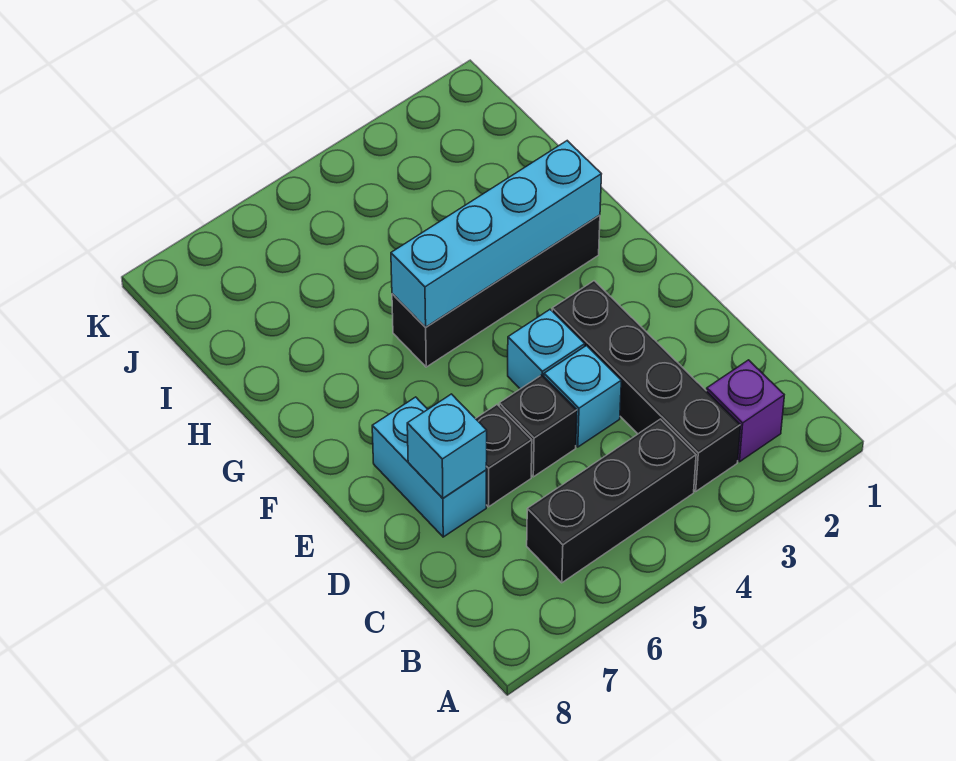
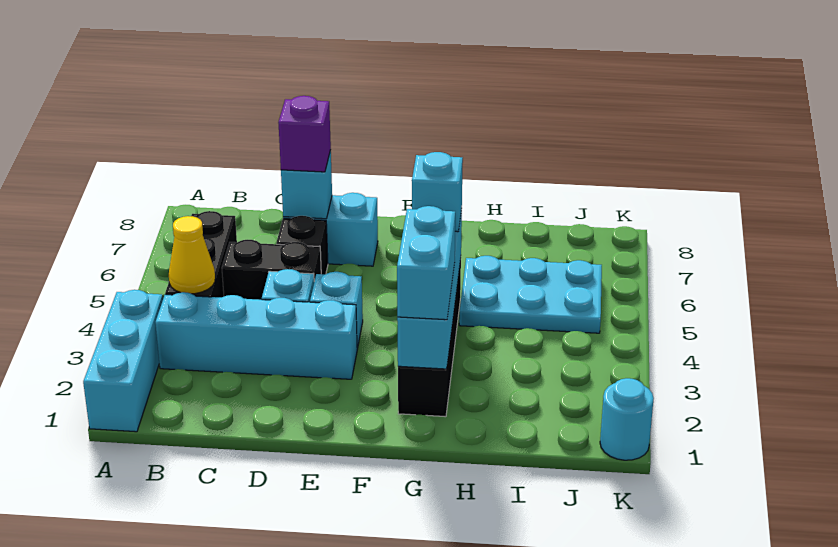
none -> cyan brick A1:A3 level 1
purple brick B2 level 1 -> purple brick D7 level 3
black brick B3:E3 level 1 -> cyan brick B3:E3 level 1
none -> yellow cone B4 level 2
black brick D5 level 1 -> black brick C5:D5 level 1
none -> cyan brick G2:G3 level 3
none -> cyan brick G5 level 3
none -> cyan plate H5:J6 level 1
none -> cyan round brick K1 level 1

